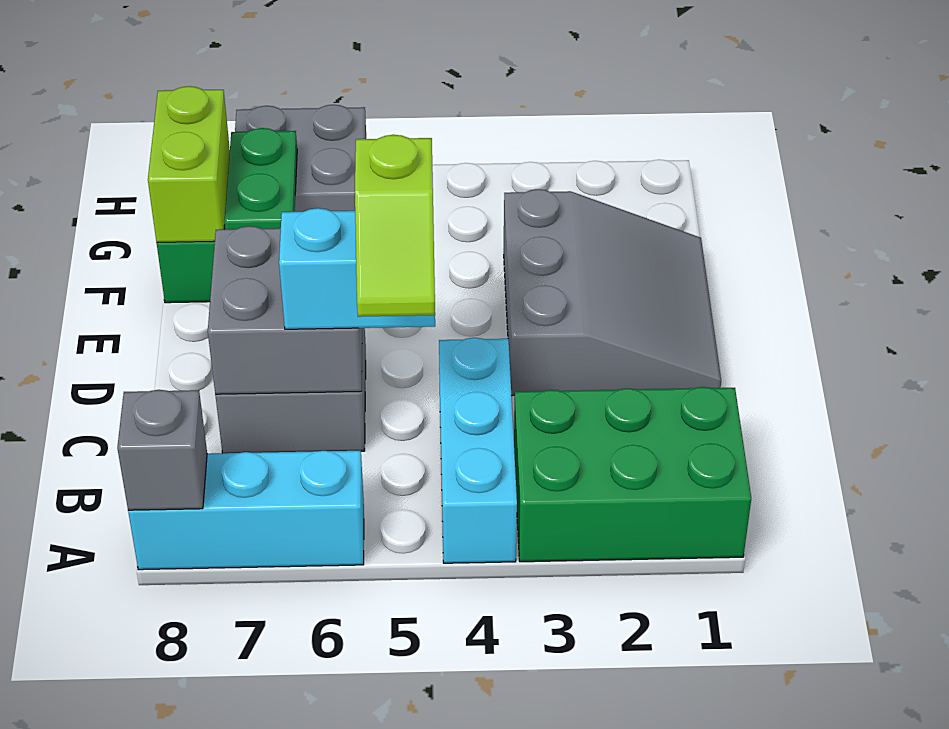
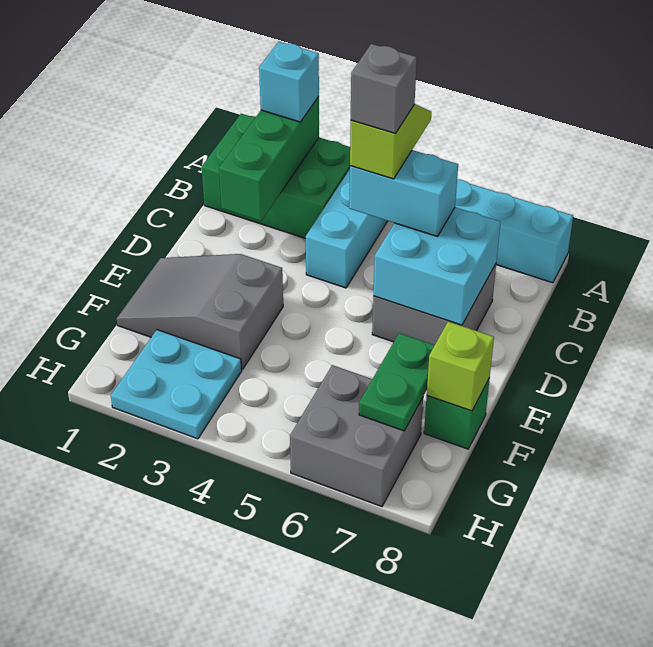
none -> green brick A2:C2 level 2
none -> cyan brick A2 level 3
grey brick A8 level 2 -> grey brick C5 level 5
grey brick C6:D7 level 2 -> cyan brick C6:D7 level 2
grey slope D1:F3 level 1 top 3 -> grey slope E1:F3 level 1 top 3
lime brick F8:G8 level 2 -> lime brick F8 level 2
none -> cyan plate G2:H3 level 1

